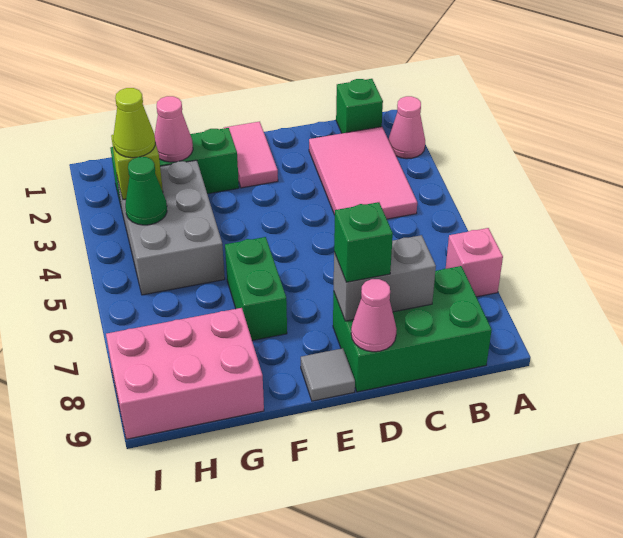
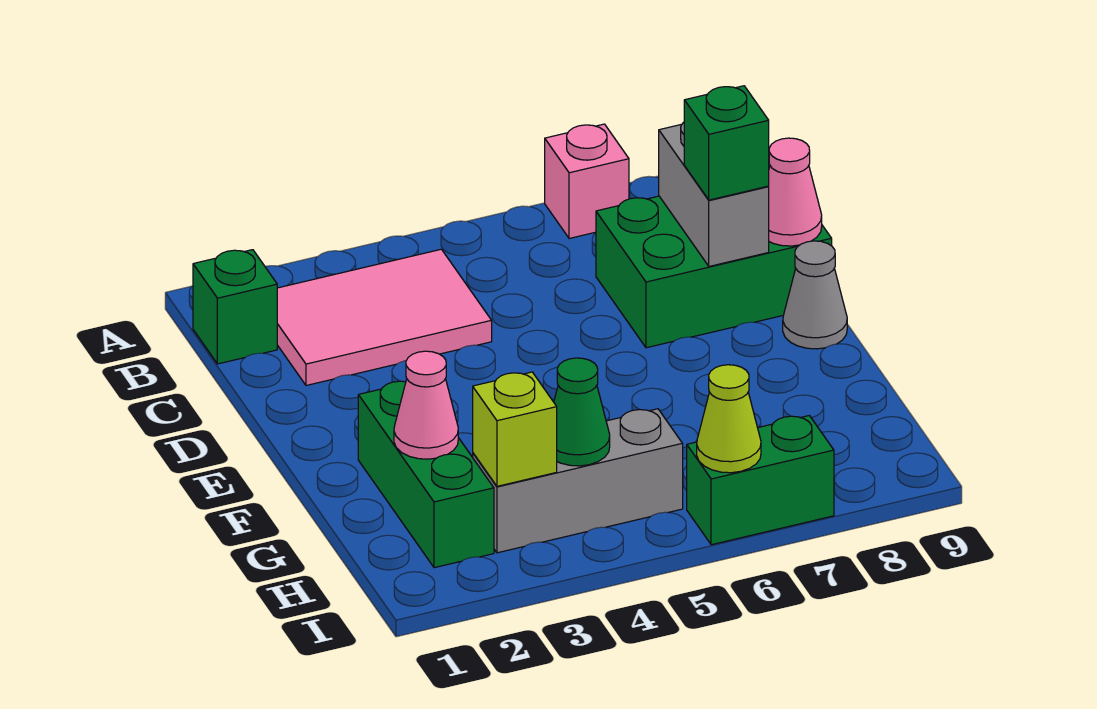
pink cone A2 level 1 -> none
green brick B8:D9 level 1 -> green brick C7:D9 level 1
pink tile E1:E2 level 1 -> none
grey tile E9 level 1 -> grey cone E9 level 1
green brick F6:F7 level 1 -> green brick I6:I7 level 1
grey brick G3:H5 level 1 -> grey brick H3:H5 level 1
pink brick G8:I9 level 1 -> none
lime cone H3 level 3 -> lime cone I6 level 2

